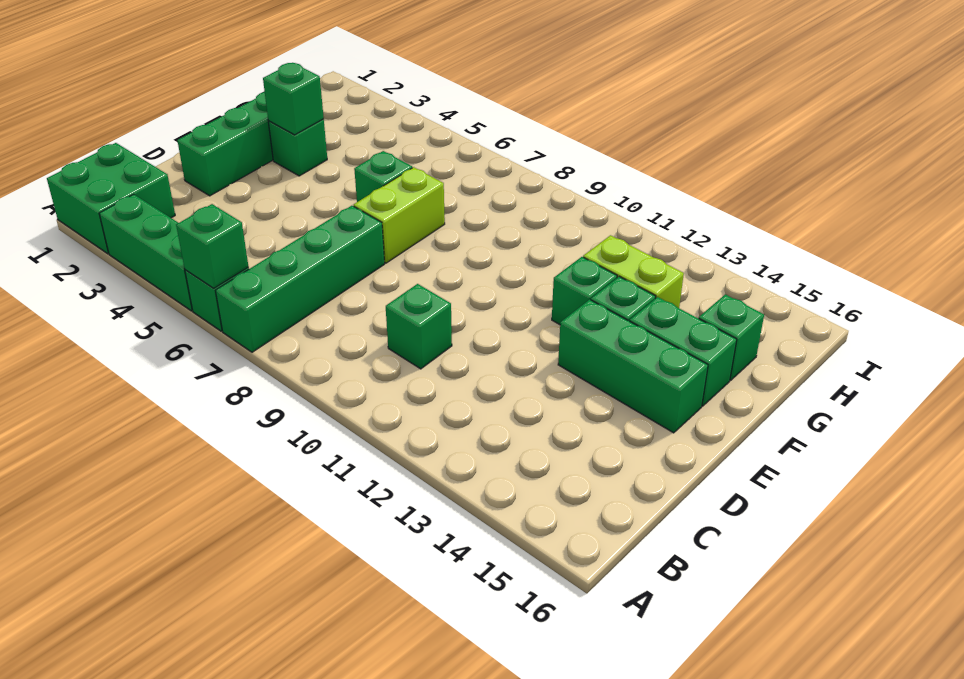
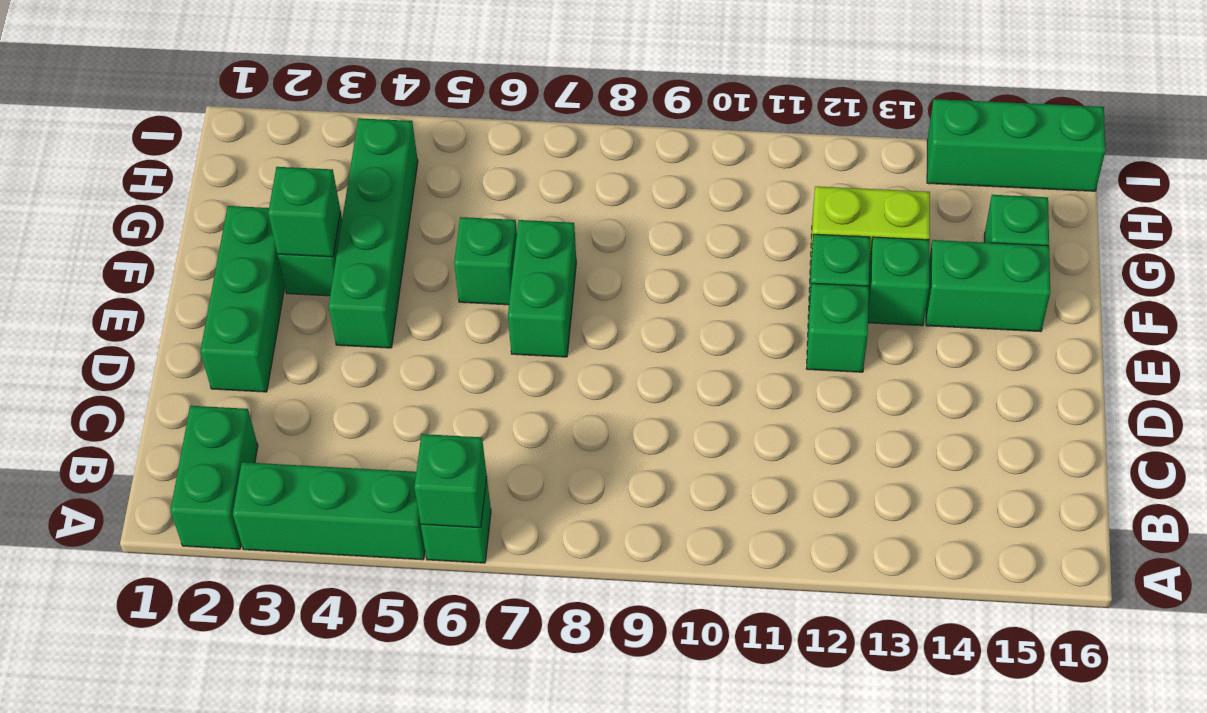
green brick A1:B2 level 1 -> green brick A2:B2 level 1
green brick A7:D7 level 1 -> green brick E4:H4 level 1
green brick C10 level 1 -> green brick E12 level 1
lime brick E7:F7 level 1 -> green brick E7:F7 level 1
green brick E13:E15 level 1 -> green brick I14:I16 level 1

